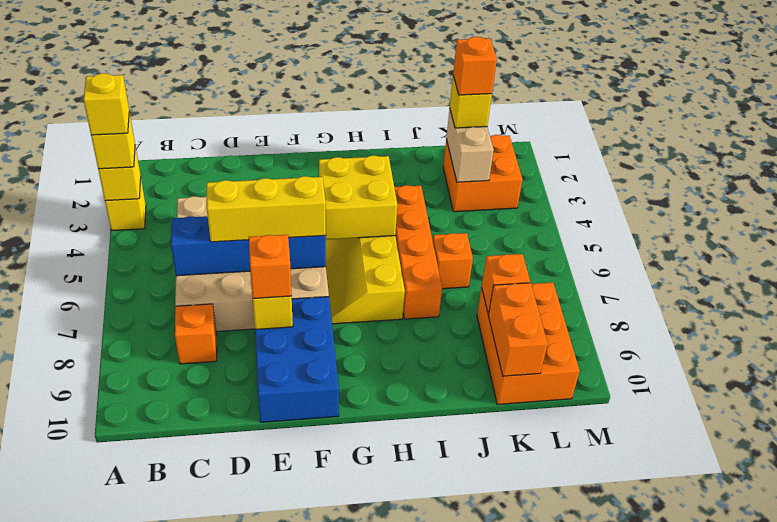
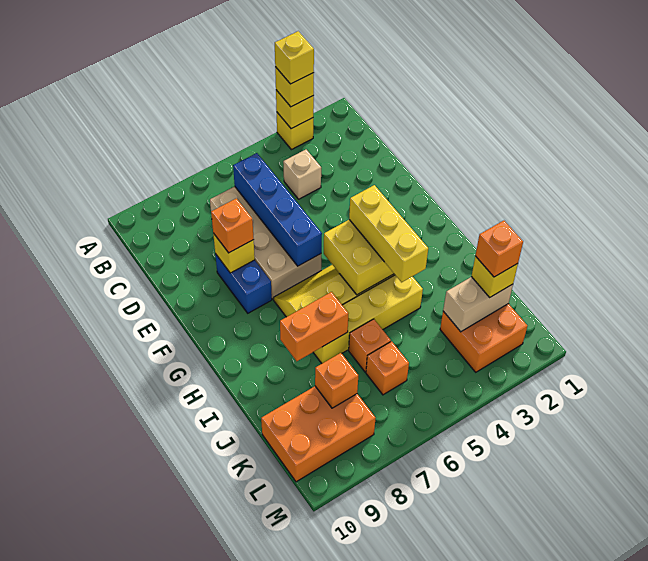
orange brick C8 level 1 -> orange brick K6 level 1
yellow brick D6:F6 level 3 -> yellow brick G4:I4 level 3
blue brick E8:F10 level 1 -> blue brick E8:F8 level 1
orange brick I4:I7 level 1 -> yellow brick I4:I7 level 1
orange brick K9:K10 level 2 -> orange brick I7:I8 level 2

